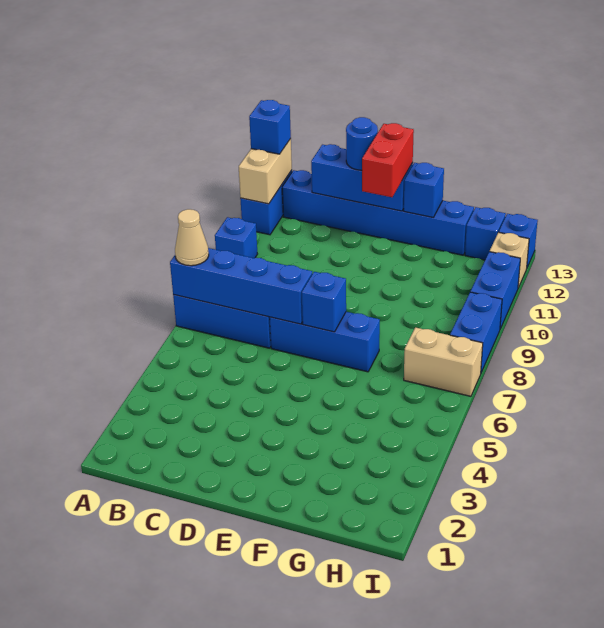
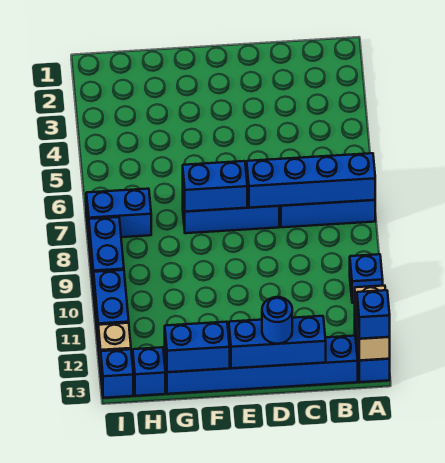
tan cone A7 level 3 -> none
blue brick E7 level 2 -> blue brick E7:F7 level 2
red brick E12:E13 level 3 -> none
blue brick F13 level 2 -> blue brick F13:G13 level 2
tan brick H7:I7 level 1 -> blue brick H7:I7 level 1

